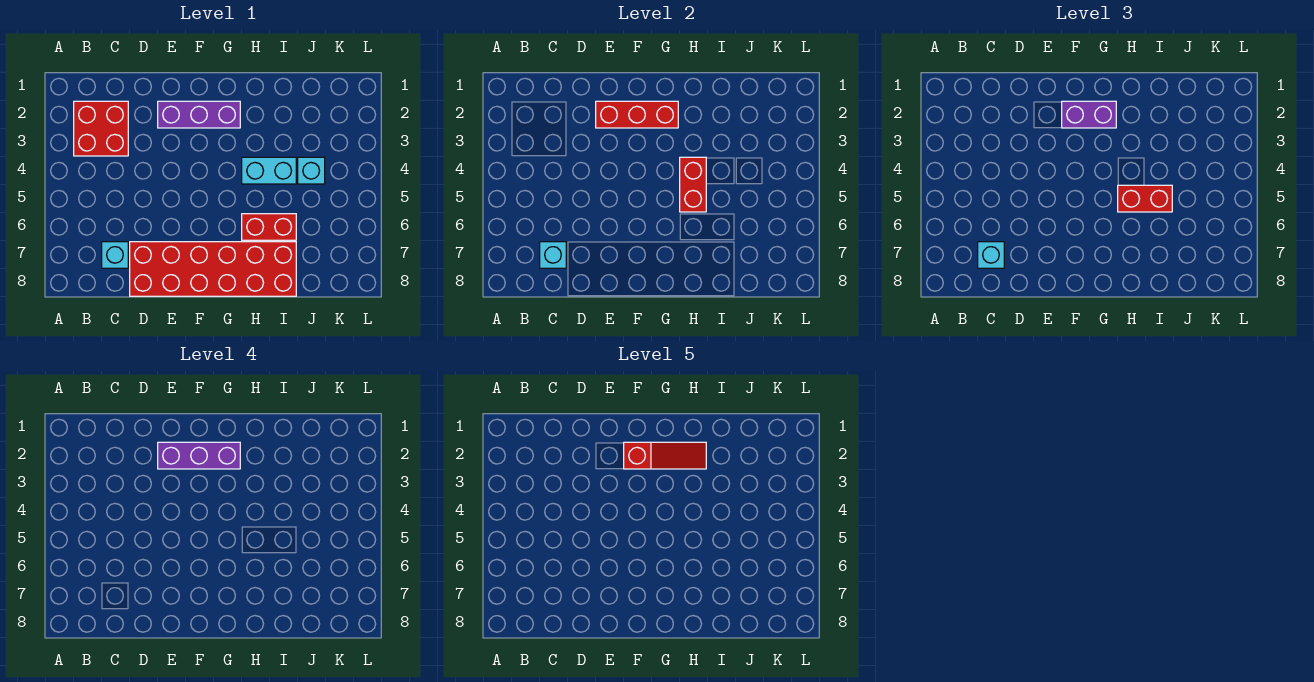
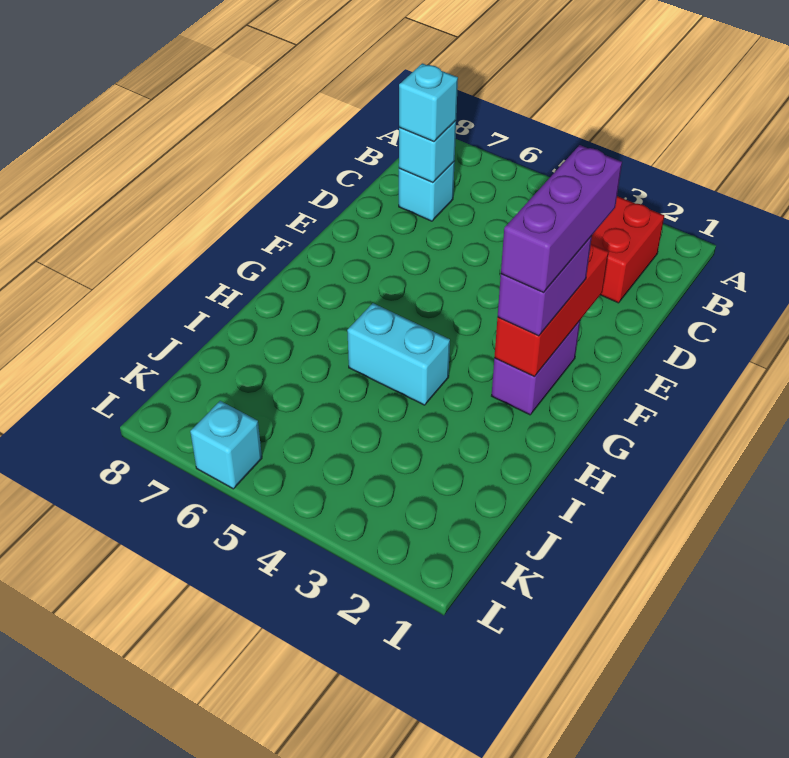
red brick D7:I8 level 1 -> none
purple brick E2:G2 level 1 -> purple brick F2:G2 level 1
red slope F2:H2 level 5 top F -> none
cyan brick H4:I4 level 1 -> cyan brick H4:H5 level 1
red brick H4:H5 level 2 -> none
red brick H5:I5 level 3 -> none
red brick H6:I6 level 1 -> none
cyan brick J4 level 1 -> cyan brick L6 level 1

